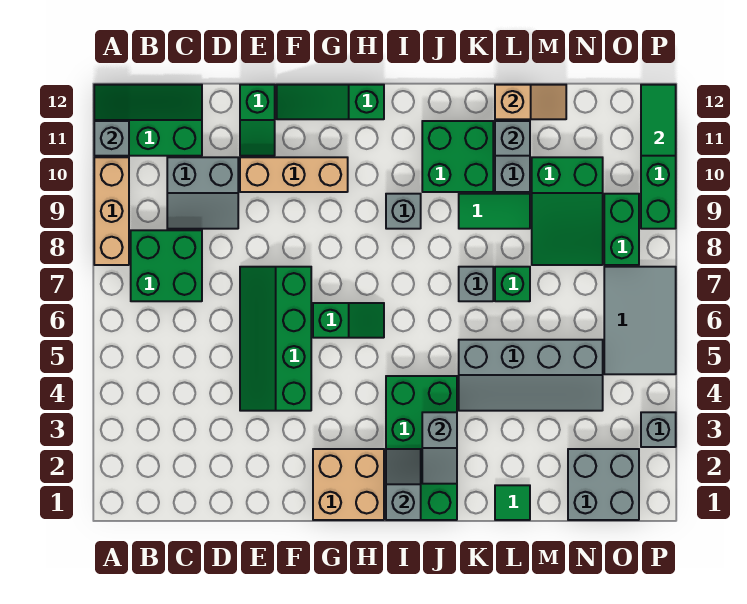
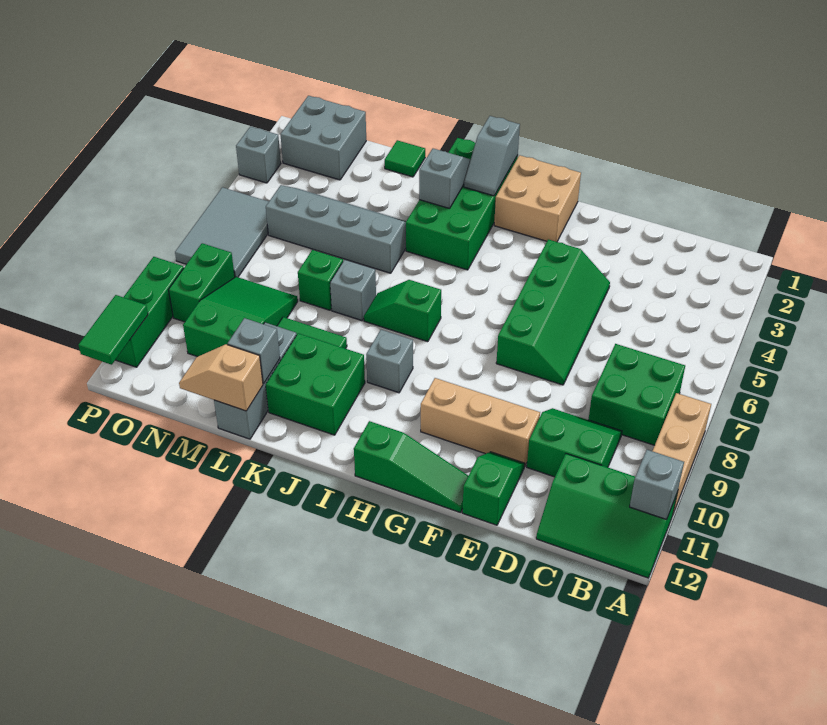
grey slope C9:D10 level 1 top 10 -> green slope C9:D10 level 1 top 10
green slope G6:H6 level 1 top G -> green slope I7:J7 level 1 top I

